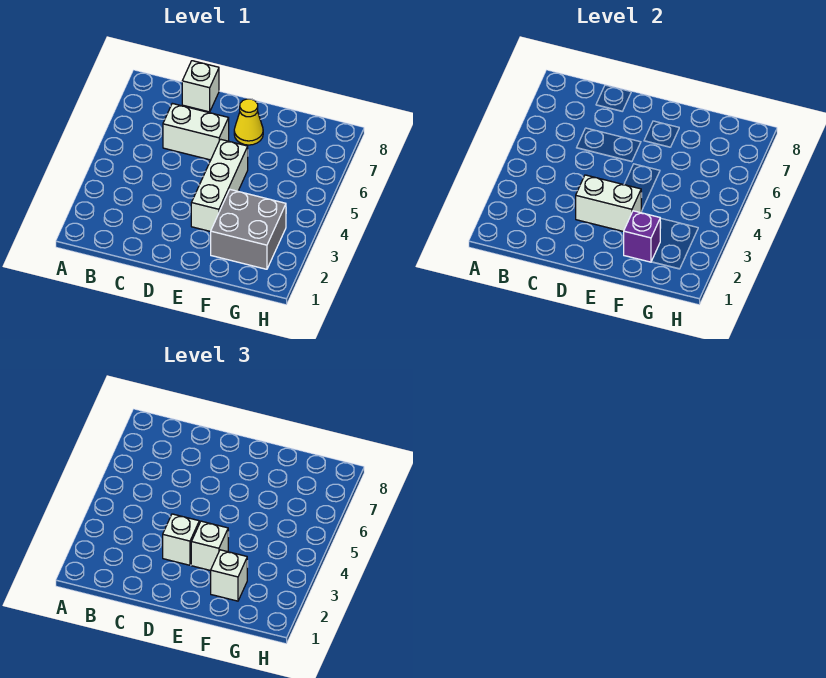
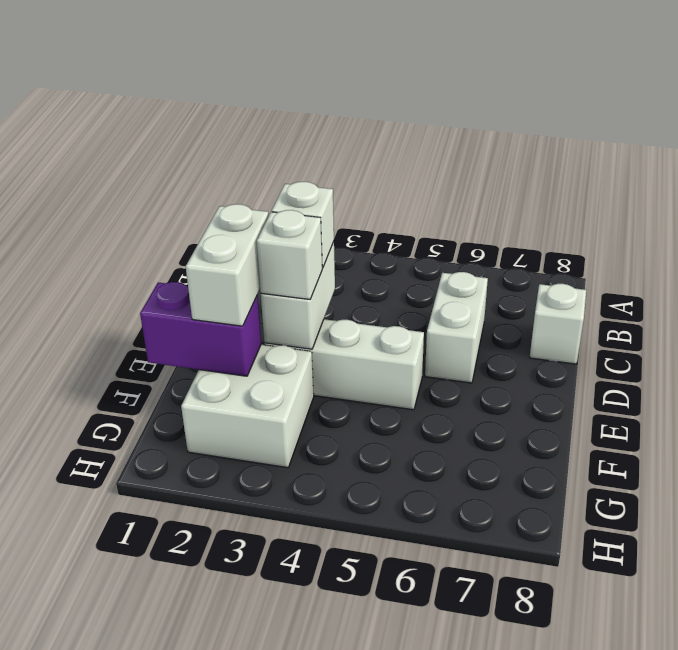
yellow cone E7 level 1 -> none
grey brick F2:G3 level 1 -> white brick F2:G3 level 1
purple brick F2 level 2 -> purple brick F1:F2 level 2
white brick F2 level 3 -> white brick E2:F2 level 3

